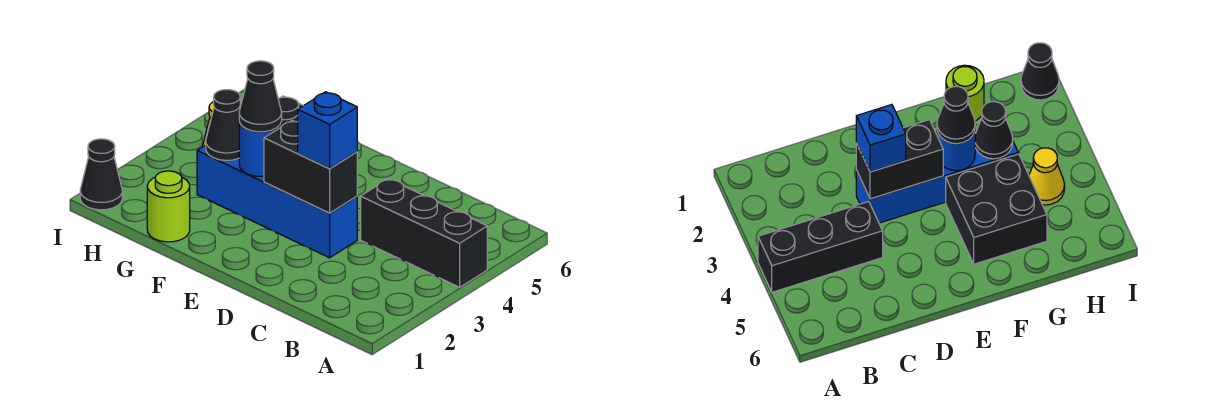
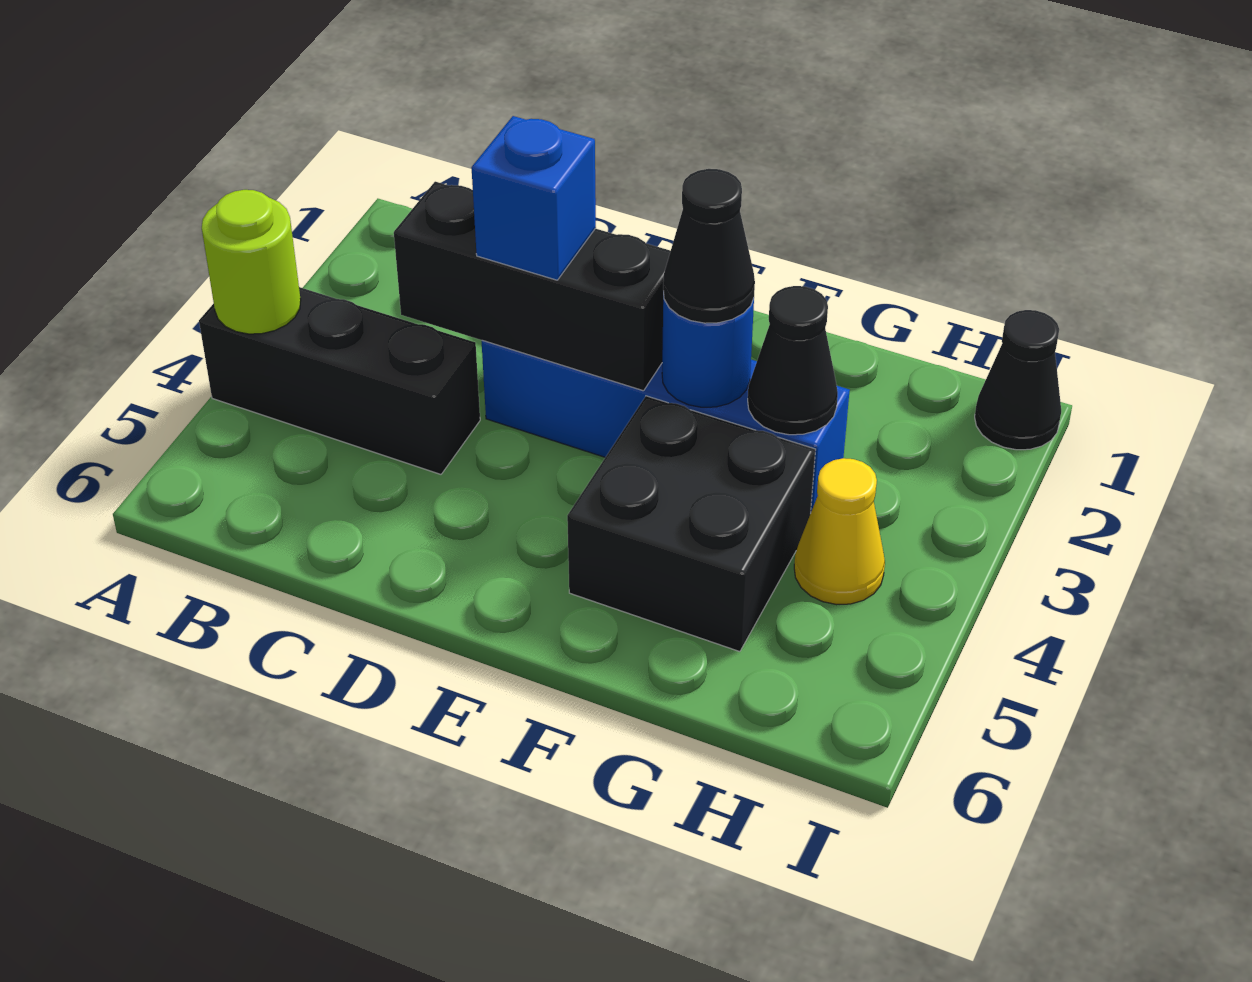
black brick D3:E3 level 2 -> black brick C3:E3 level 2
lime round brick G1 level 1 -> lime round brick A4 level 2

